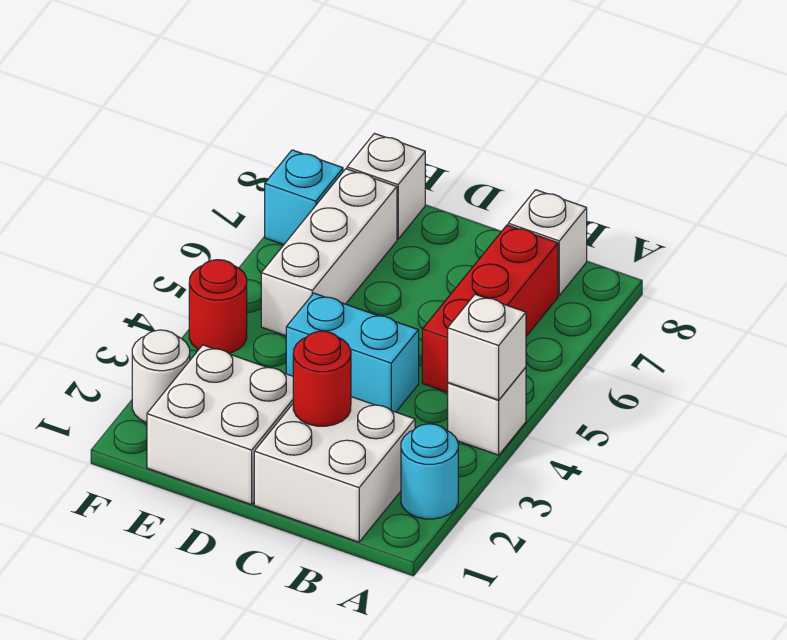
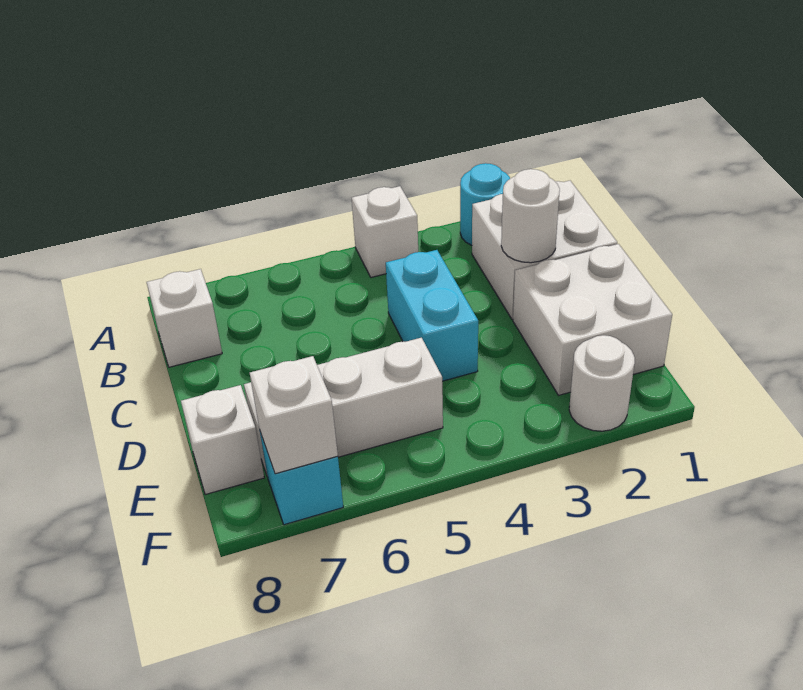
white brick A4 level 2 -> white brick F7 level 2
red brick B5:B7 level 1 -> none
red round brick C2 level 2 -> white round brick C2 level 2
red round brick F4 level 1 -> none

